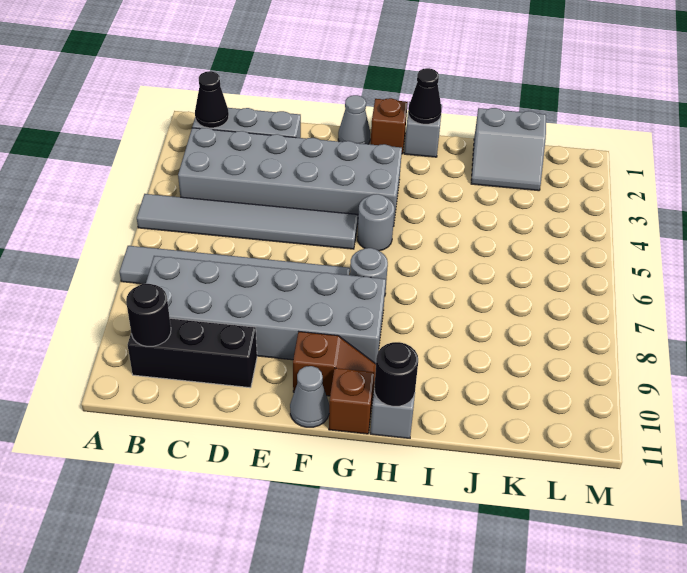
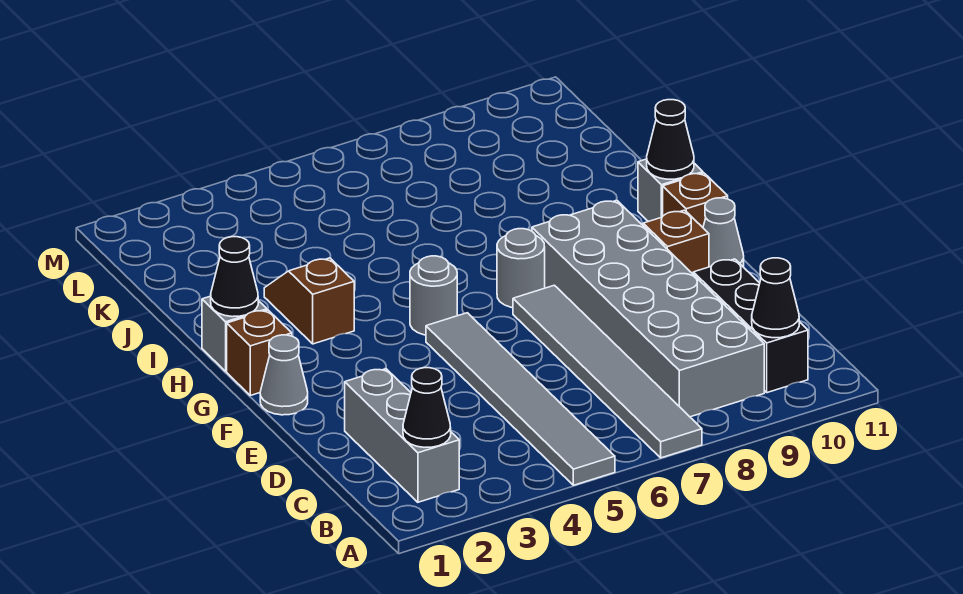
grey brick B3:G4 level 1 -> none
black round brick B10 level 2 -> black cone B10 level 2
none -> brown slope H3:I3 level 1 top H
black round brick H11 level 2 -> black cone H11 level 2
grey slope J1:K2 level 1 top 1 -> none

